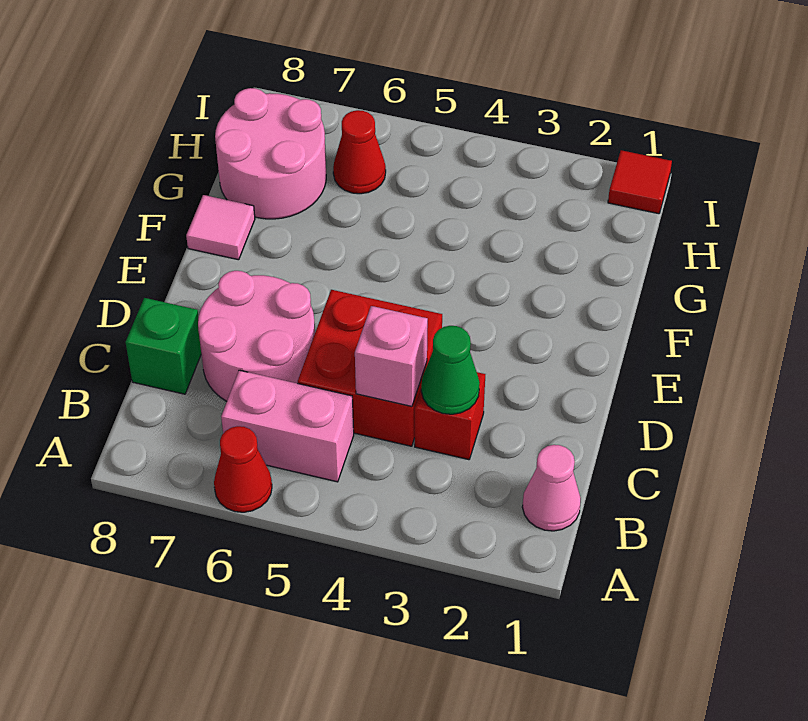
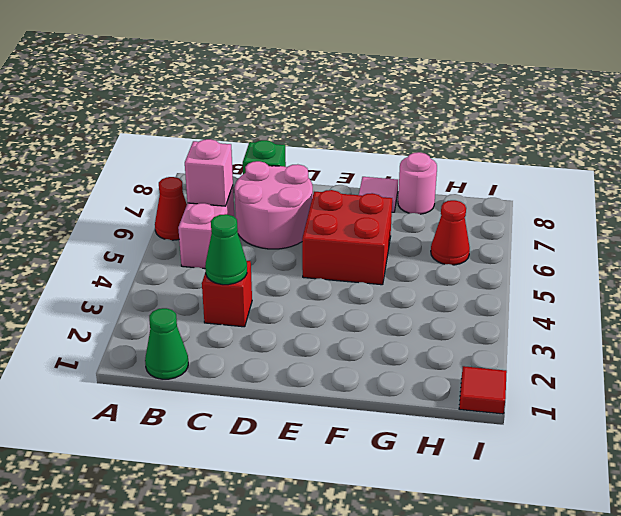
pink cone B1 level 1 -> green cone B1 level 1
red brick C4:D5 level 1 -> red brick E5:F6 level 1
pink brick C4 level 2 -> pink brick B6 level 2
pink round brick G7:H8 level 1 -> pink round brick G8 level 1

